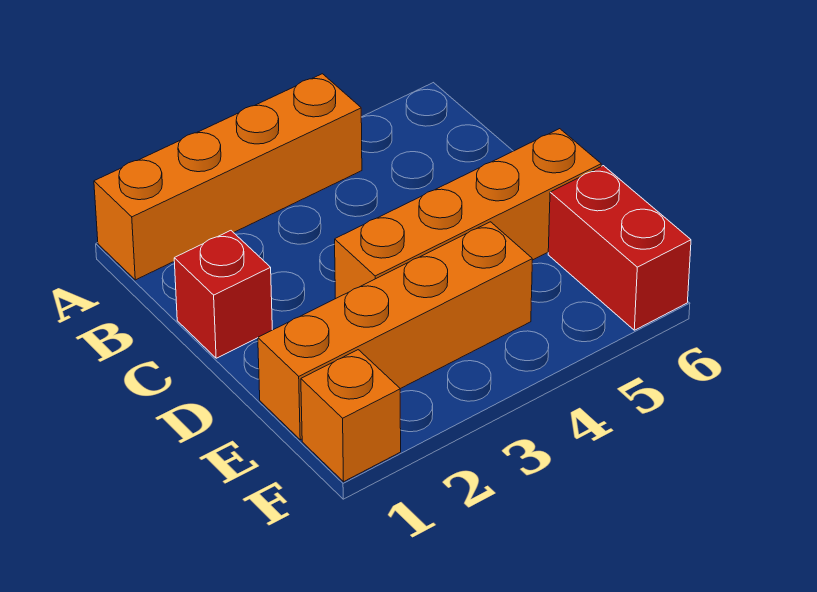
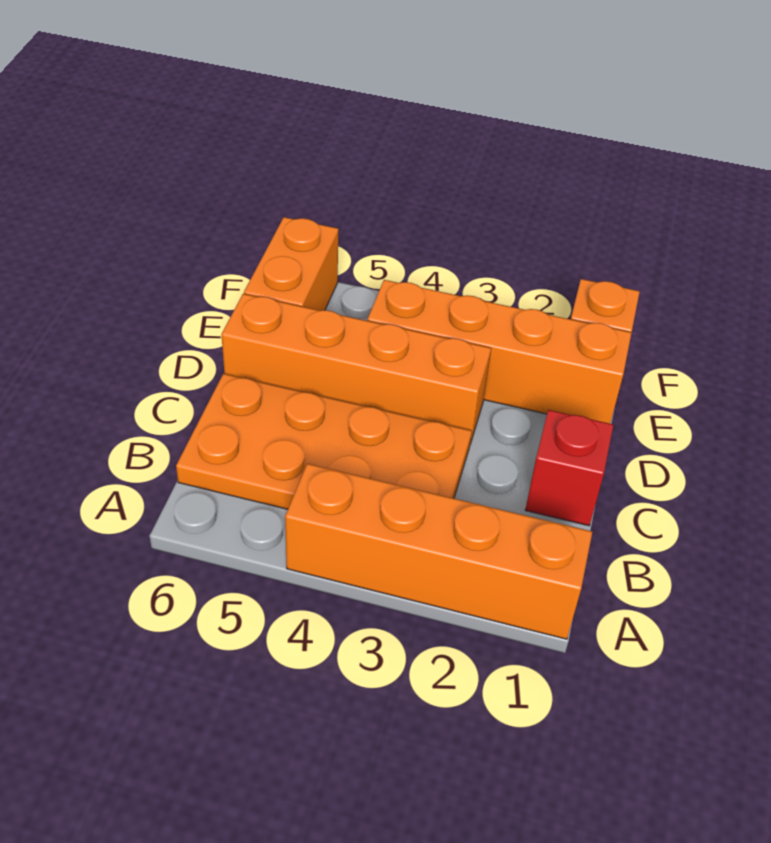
none -> orange plate B3:C6 level 1
red brick E6:F6 level 1 -> orange brick E6:F6 level 1

